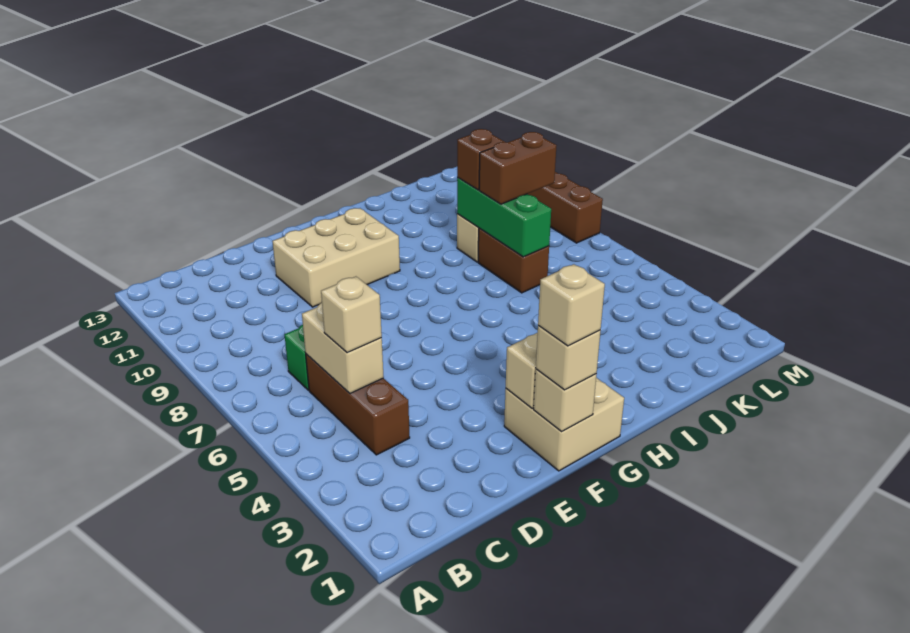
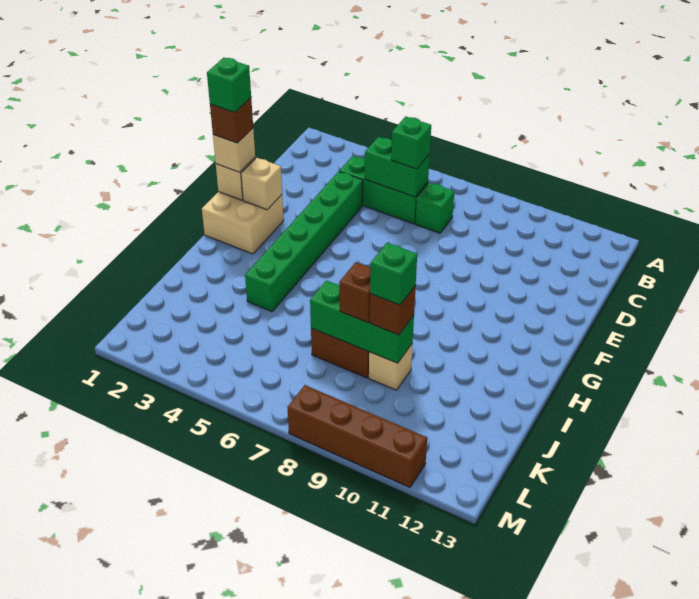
brown brick C4:C6 level 1 -> green brick C4:C6 level 1
tan brick C5:C6 level 2 -> green brick C5:C6 level 2
tan brick C5 level 3 -> none
none -> green brick C6 level 3
none -> green brick D4:I4 level 1
tan brick E10:G11 level 1 -> none
tan brick F1 level 4 -> brown brick F1 level 4
none -> green brick F1 level 5
brown brick J8:K8 level 3 -> brown brick J8 level 3
none -> green brick J9 level 4

